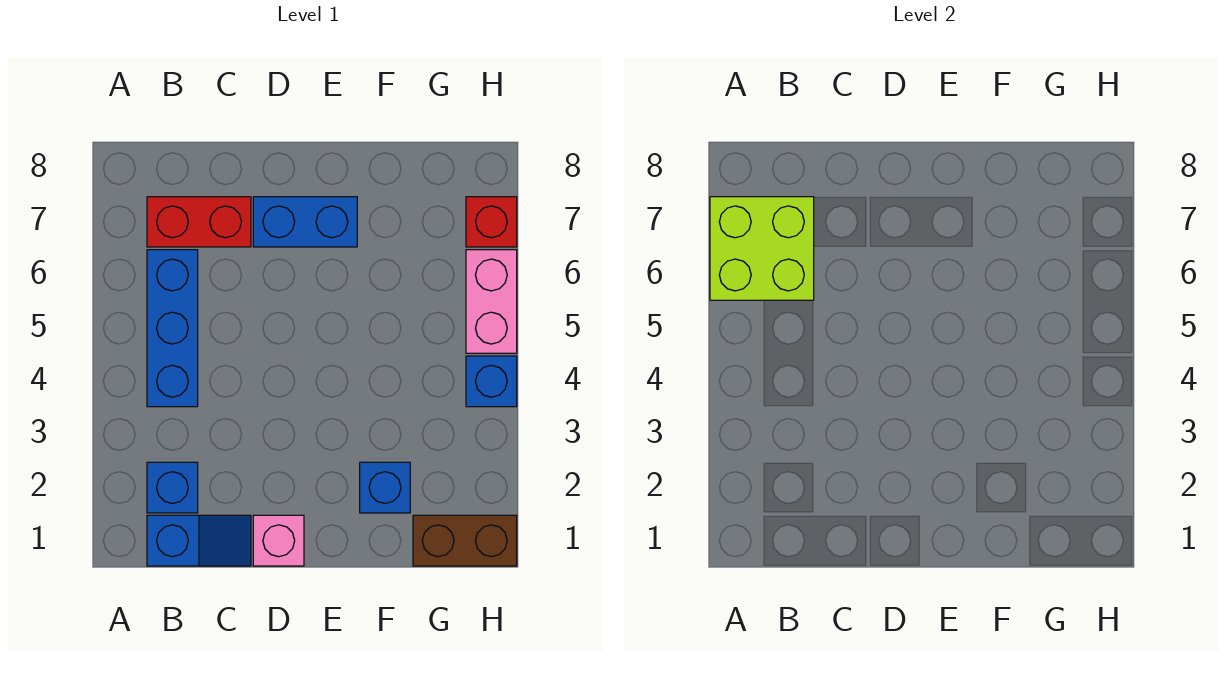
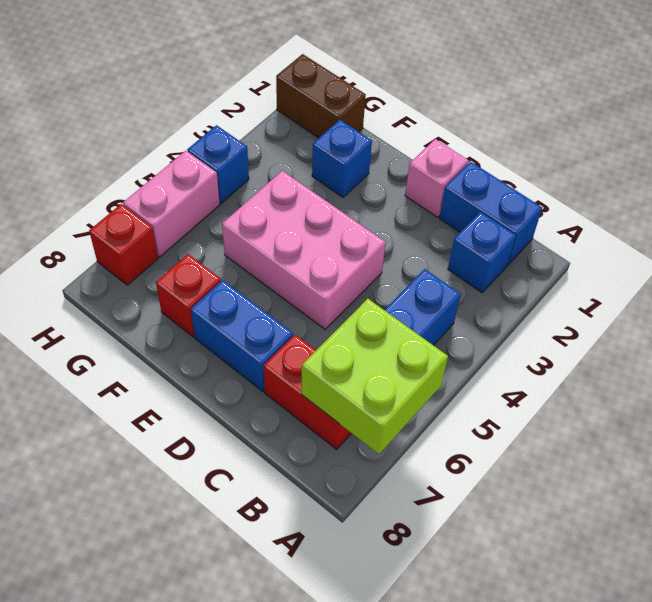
blue slope B1:C1 level 1 top B -> blue brick B1:C1 level 1
none -> pink brick D4:F5 level 1
none -> red brick F7 level 1

